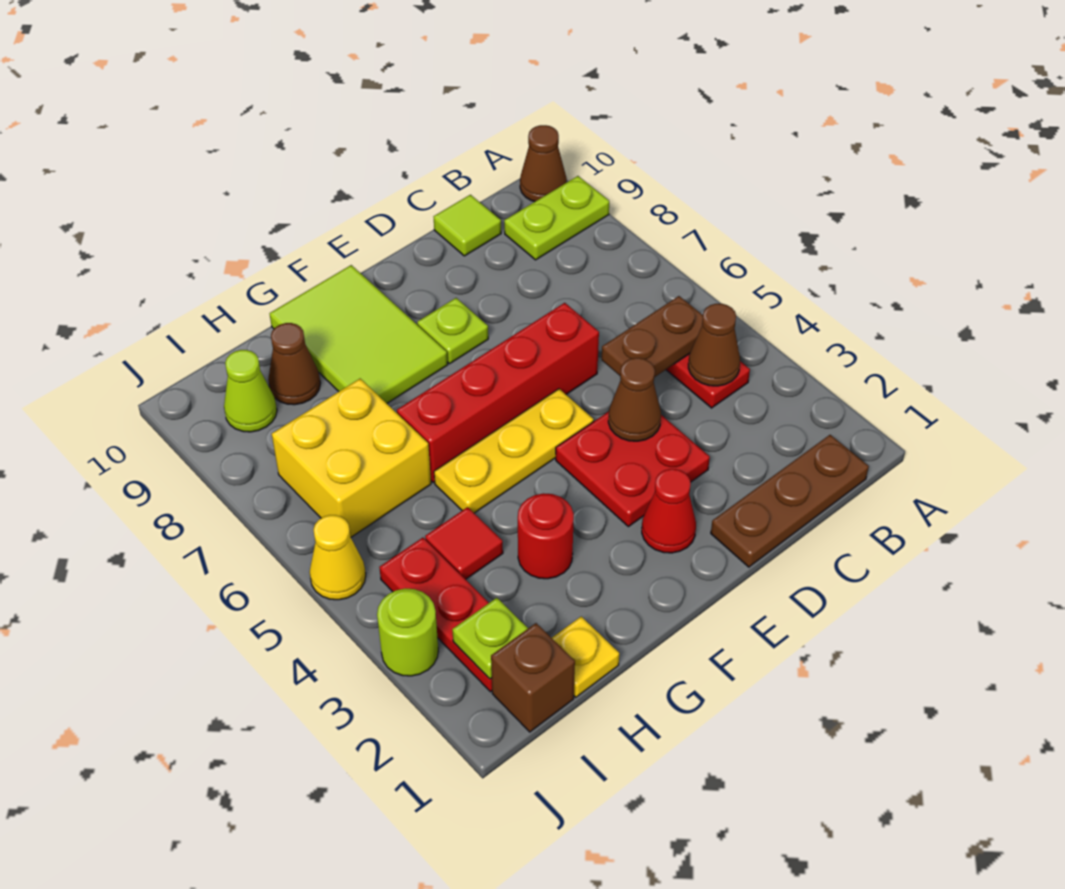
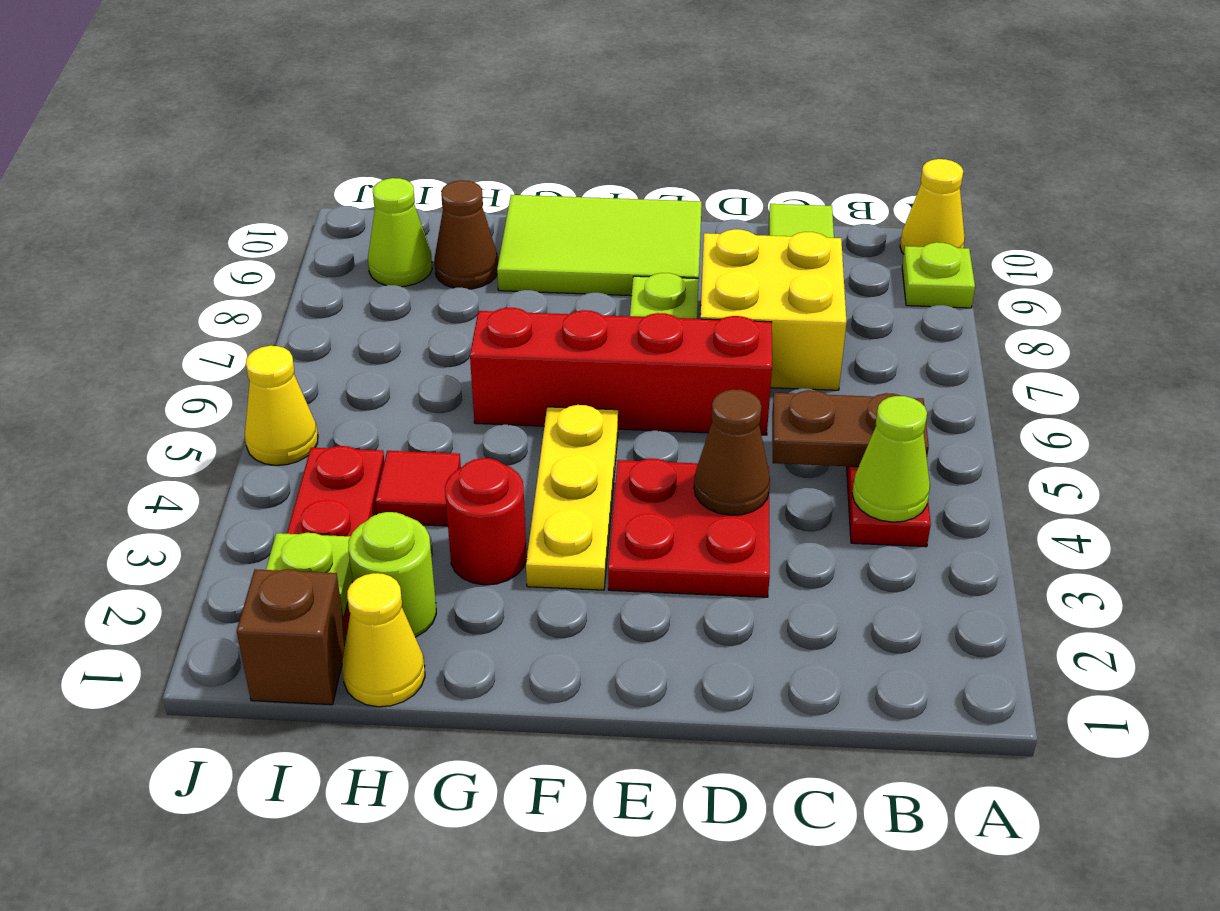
lime plate A9:B9 level 1 -> lime plate A9 level 1
brown cone A10 level 1 -> yellow cone A10 level 1
brown plate B1:D1 level 1 -> none
brown cone B4 level 2 -> lime cone B4 level 2
red cone E2 level 1 -> none
yellow plate E5:G5 level 1 -> yellow plate F3:F5 level 1
lime tile F8:G10 level 1 -> lime tile E9:G10 level 1
yellow plate H1 level 1 -> yellow cone H1 level 1
yellow brick H6:I7 level 1 -> yellow brick C7:D8 level 1
lime round brick J3 level 1 -> lime round brick H2 level 1

